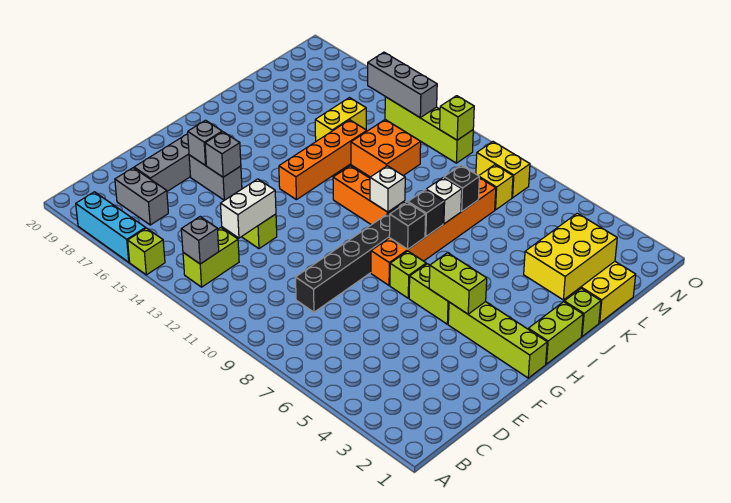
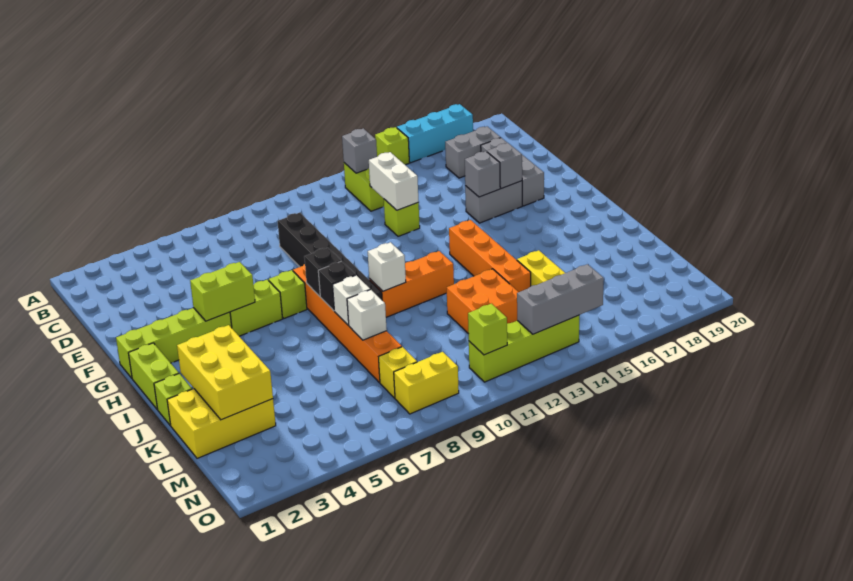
black brick K8 level 2 -> white brick K8 level 2

